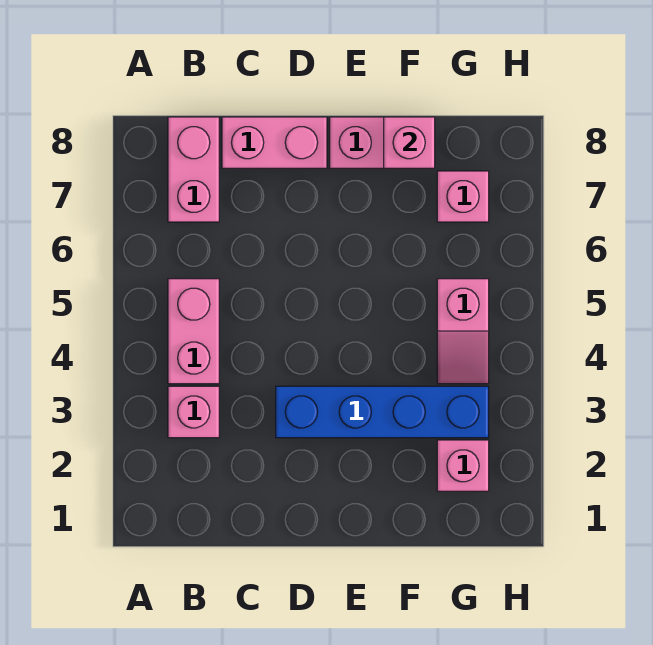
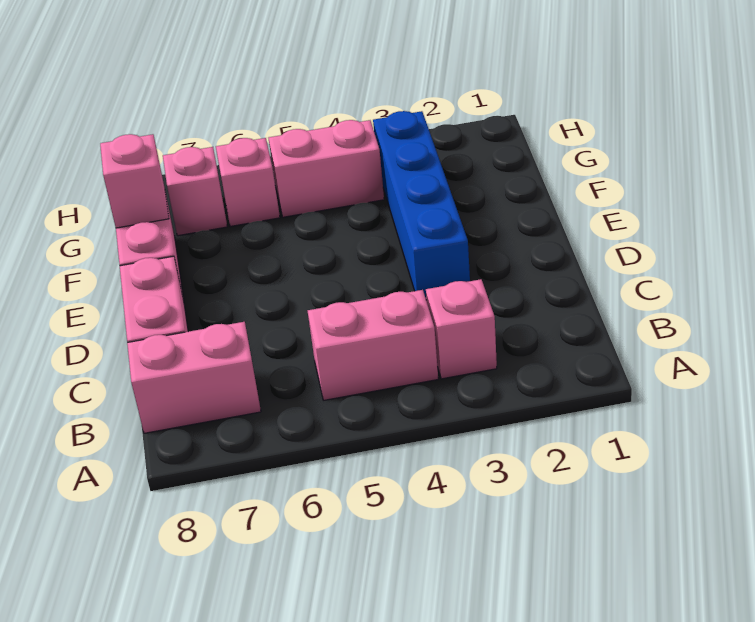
pink brick G2 level 1 -> pink brick G6 level 1
pink slope G4:G5 level 1 top 5 -> pink brick G4:G5 level 1

